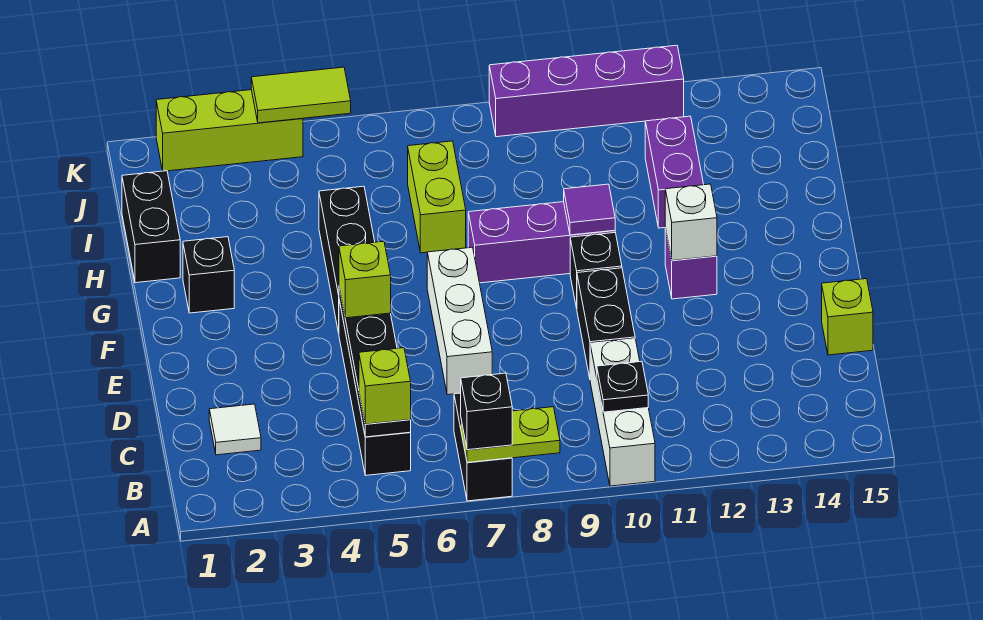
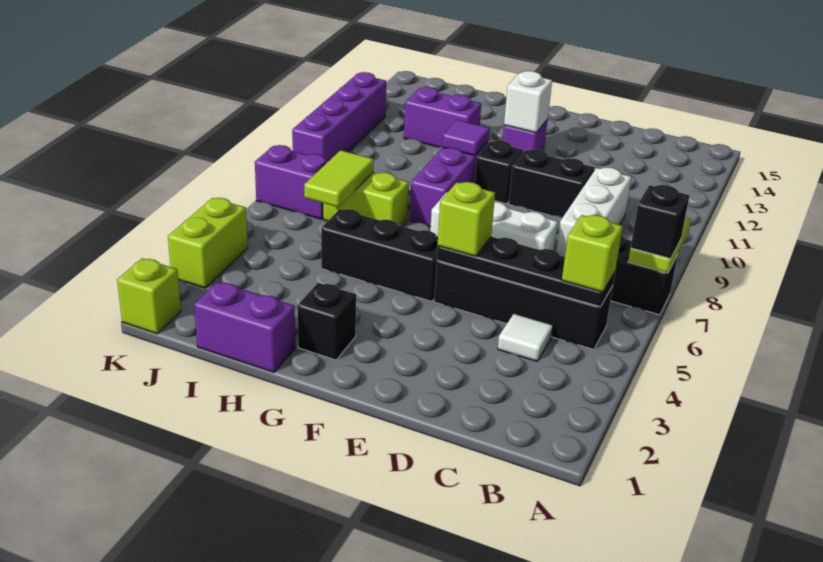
white brick A10:C10 level 1 -> white brick C8:C10 level 1
black plate B10 level 2 -> none
white tile C2 level 1 -> white tile C4 level 1
lime brick D15 level 1 -> lime brick K1 level 1
black brick H1:I1 level 1 -> purple brick H1:I1 level 1
none -> purple brick J7:K7 level 1
lime brick K2:K4 level 1 -> lime brick K3:K4 level 1
lime tile K4:K5 level 2 -> lime tile I6:I7 level 2

